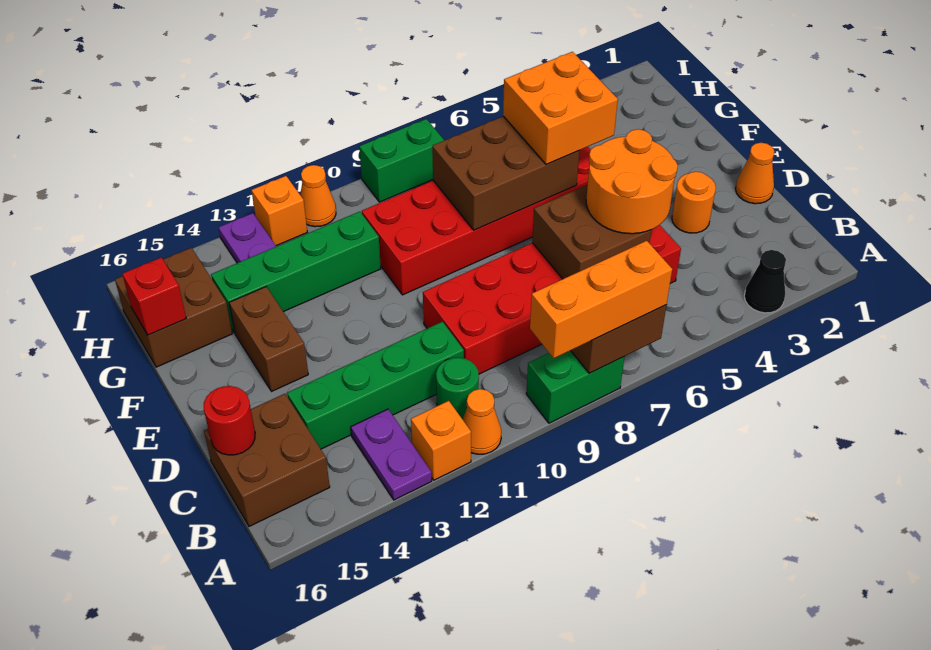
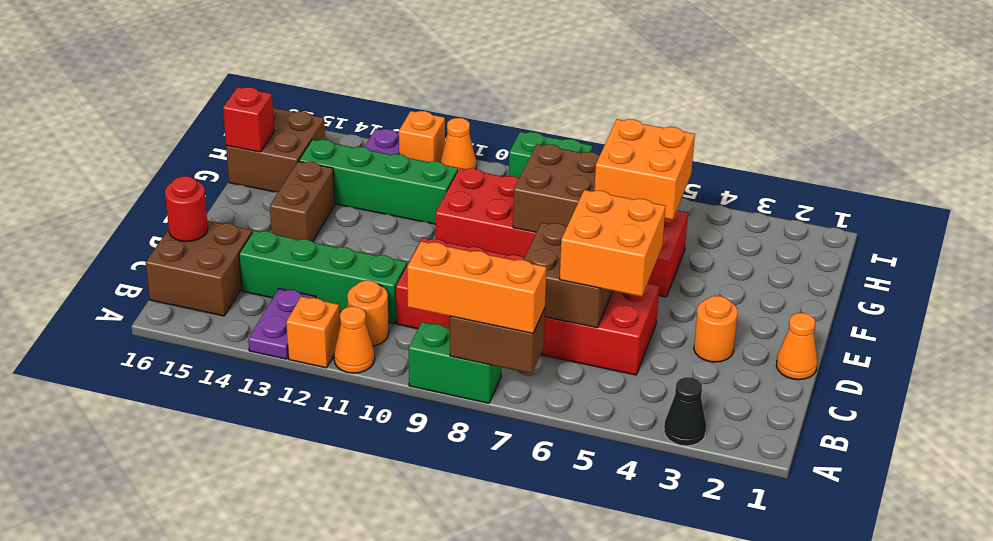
green round brick B11 level 1 -> orange round brick B11 level 1
orange round brick C5:D6 level 3 -> orange brick C5:D6 level 3

